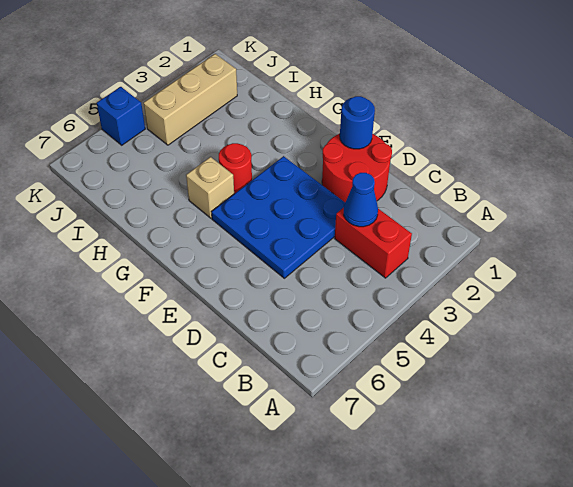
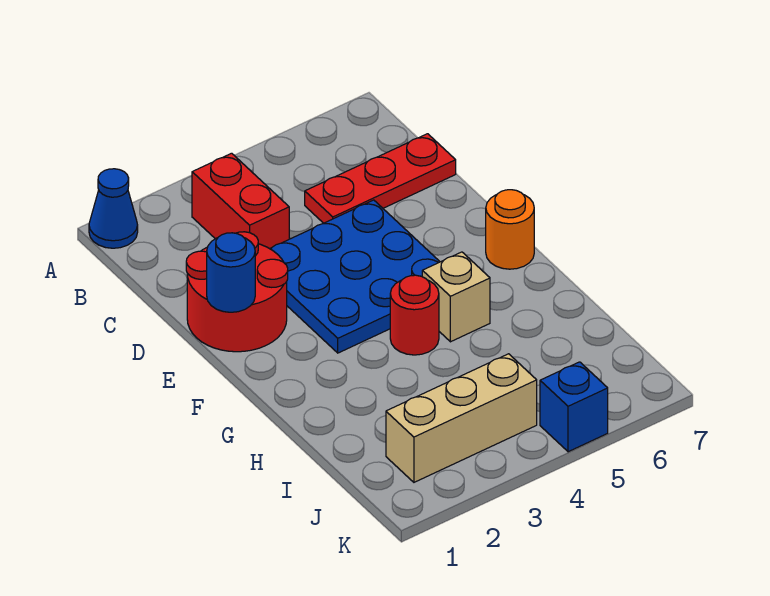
blue cone C3 level 2 -> blue cone A1 level 1
none -> red plate C5:C7 level 1
none -> orange round brick F7 level 1

